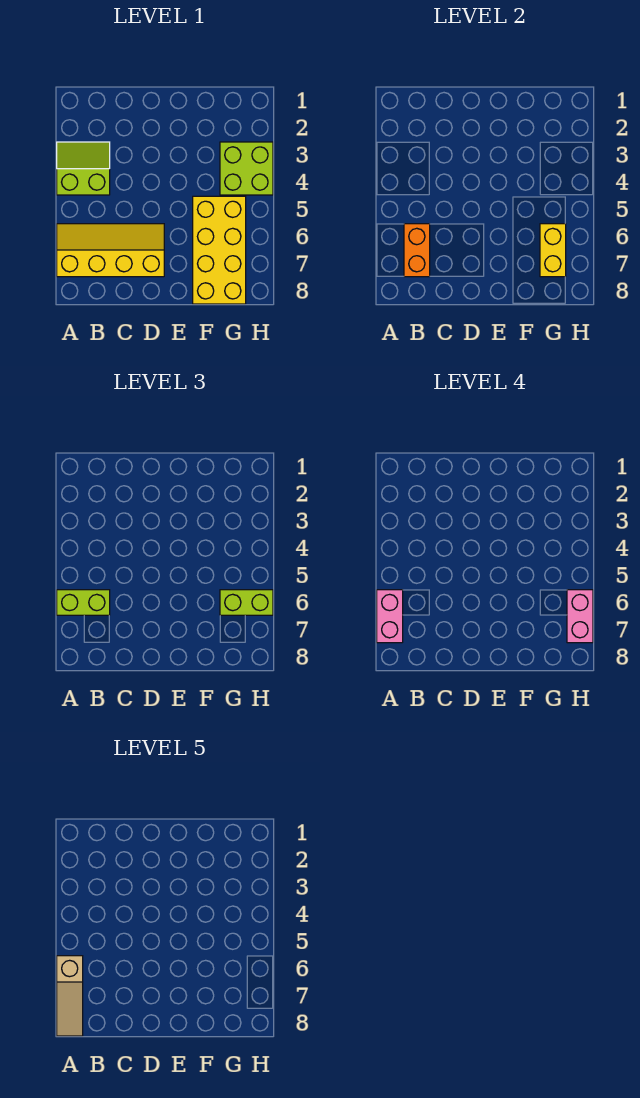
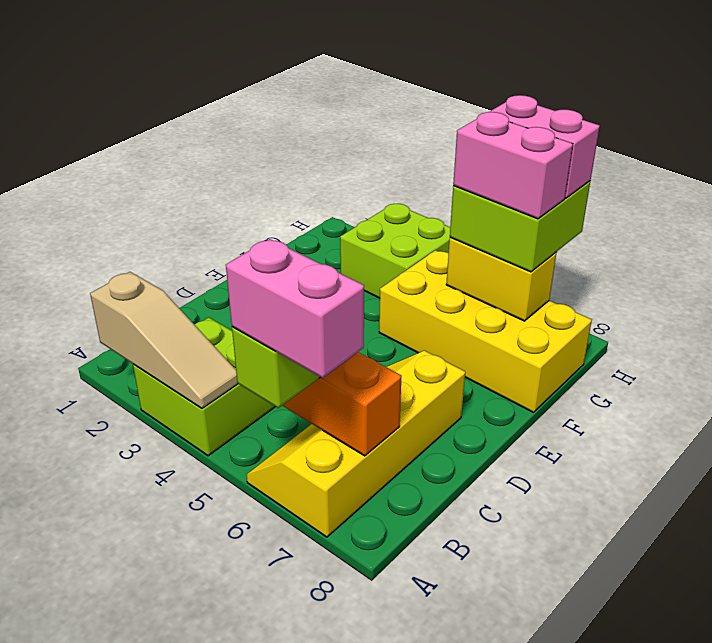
lime slope A3:B4 level 1 top 4 -> lime brick A3:B4 level 1
tan slope A6:A8 level 5 top 6 -> tan slope A2:A4 level 2 top 2
lime brick G6:H6 level 3 -> lime brick G6:H7 level 3
none -> pink brick G6:G7 level 4

